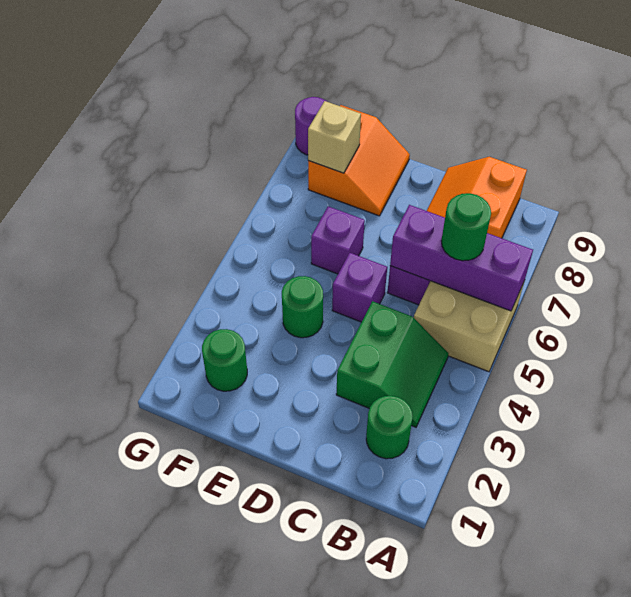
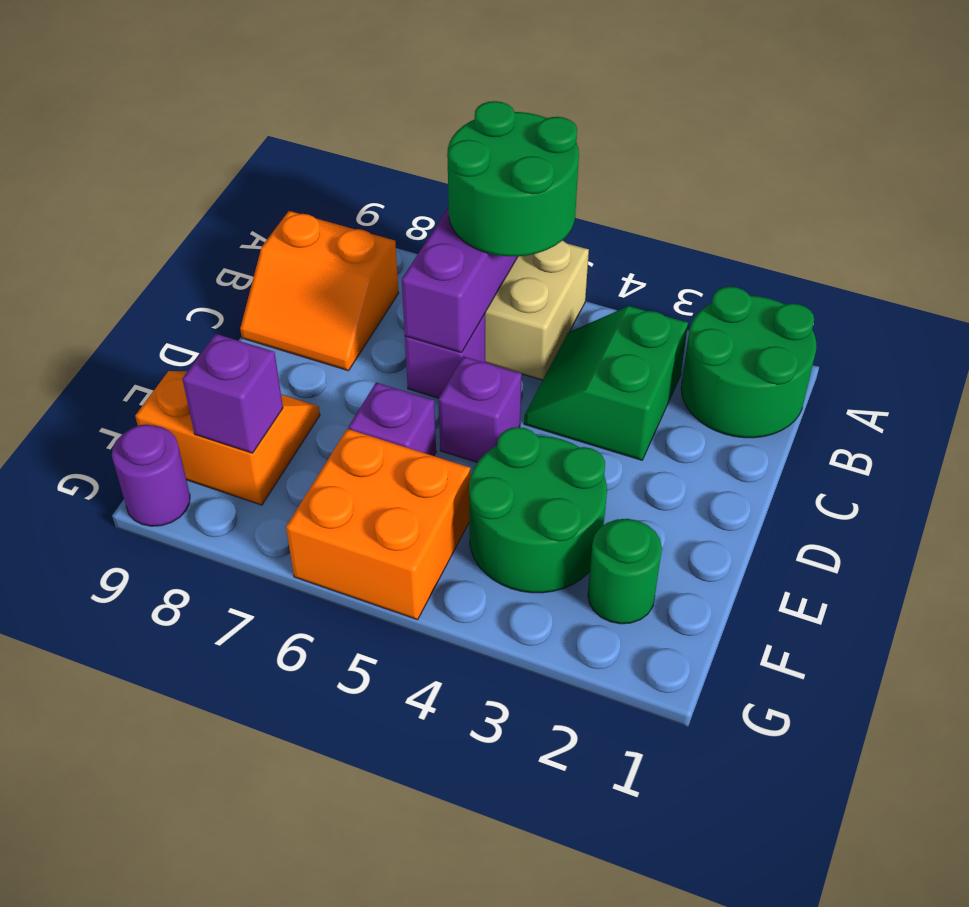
green round brick B2 level 1 -> green round brick A1:B2 level 1
green slope B3:C4 level 1 top C -> green slope B3:C4 level 1 top 3
green round brick B6 level 3 -> green round brick A5:B6 level 3
green round brick E4 level 1 -> green round brick E3:F4 level 1
none -> orange brick F5:G6 level 1
tan brick F8 level 2 -> purple brick F8 level 2

